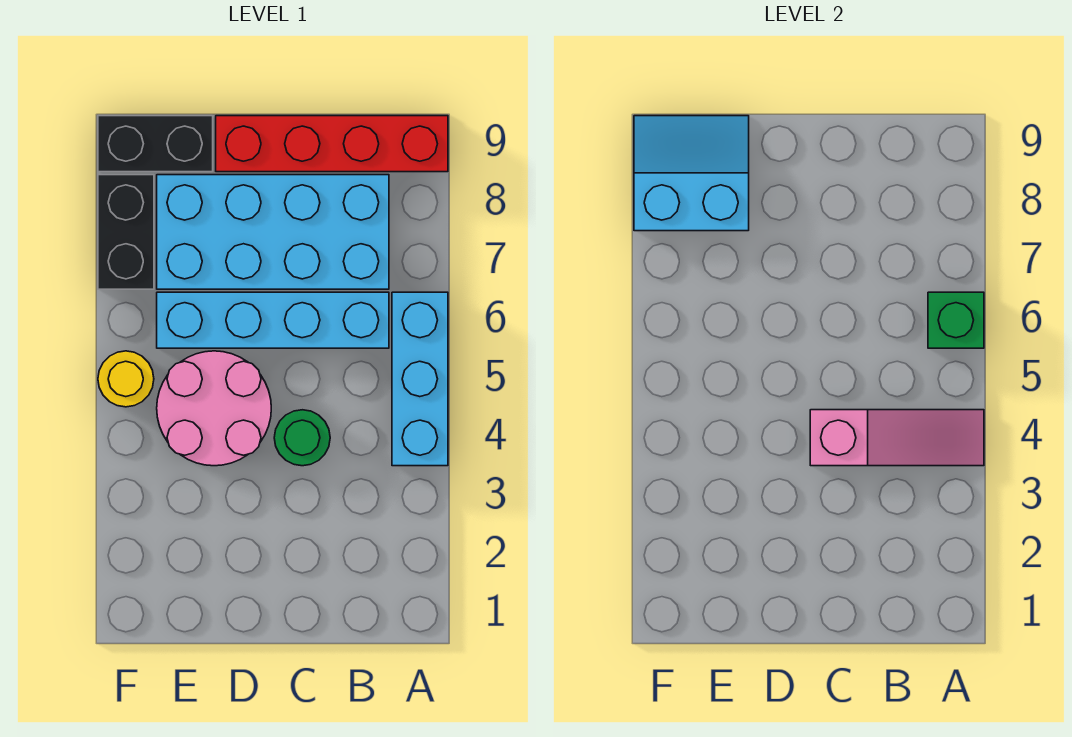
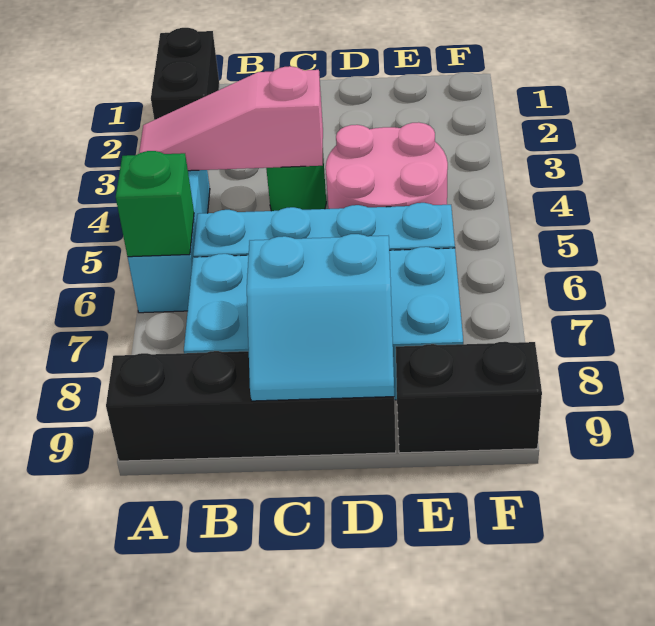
red brick A9:D9 level 1 -> black brick A9:D9 level 1
cyan slope E8:F9 level 2 top 8 -> cyan slope C8:D9 level 2 top 8
yellow round brick F5 level 1 -> none
black brick F7:F8 level 1 -> black brick A1:A2 level 1

